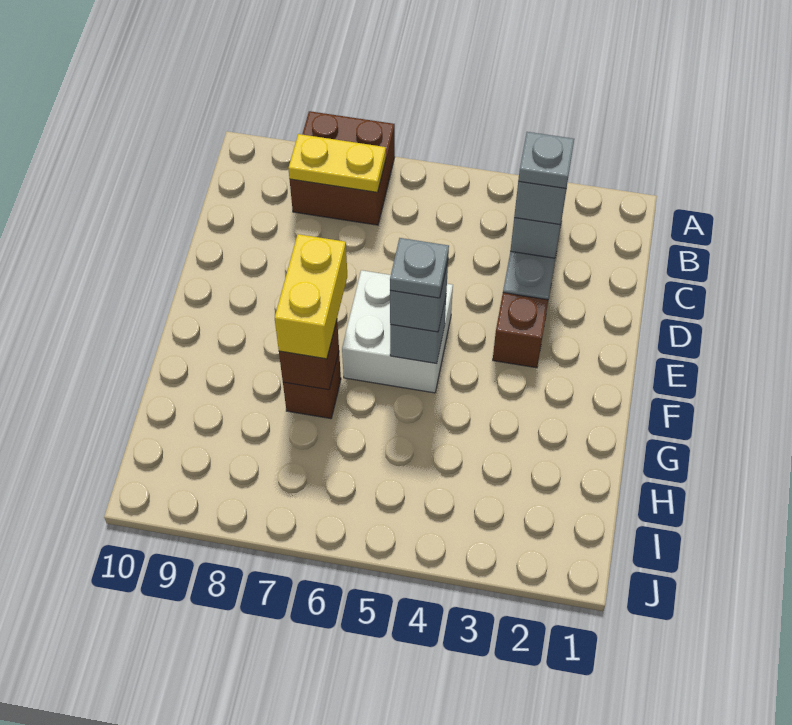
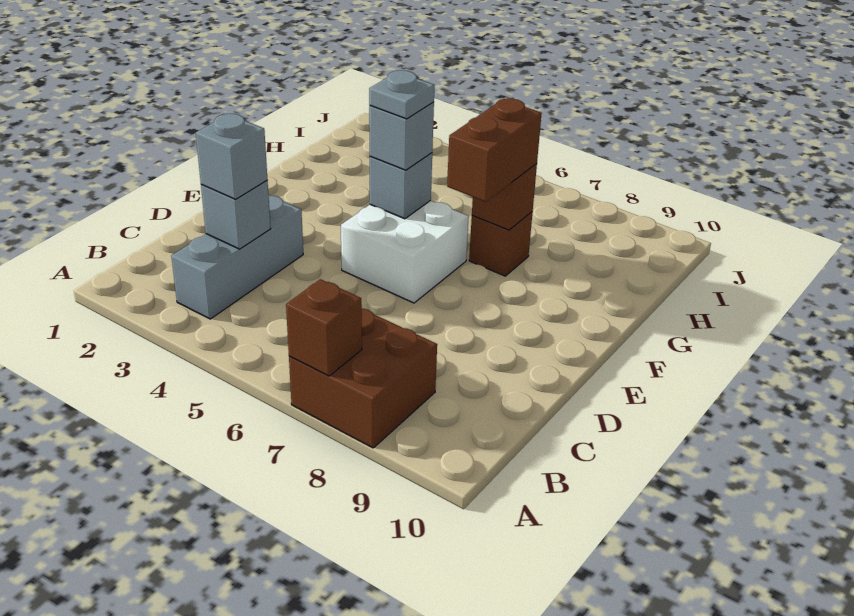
yellow plate B7:B8 level 2 -> none
grey plate C3 level 4 -> none
brown brick E3 level 1 -> brown brick A7 level 2
yellow brick F7:G7 level 3 -> brown brick F7:G7 level 3

